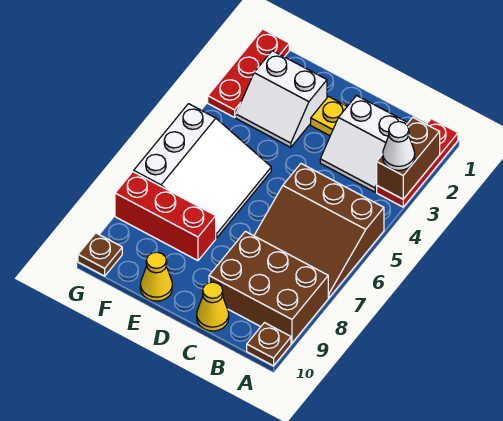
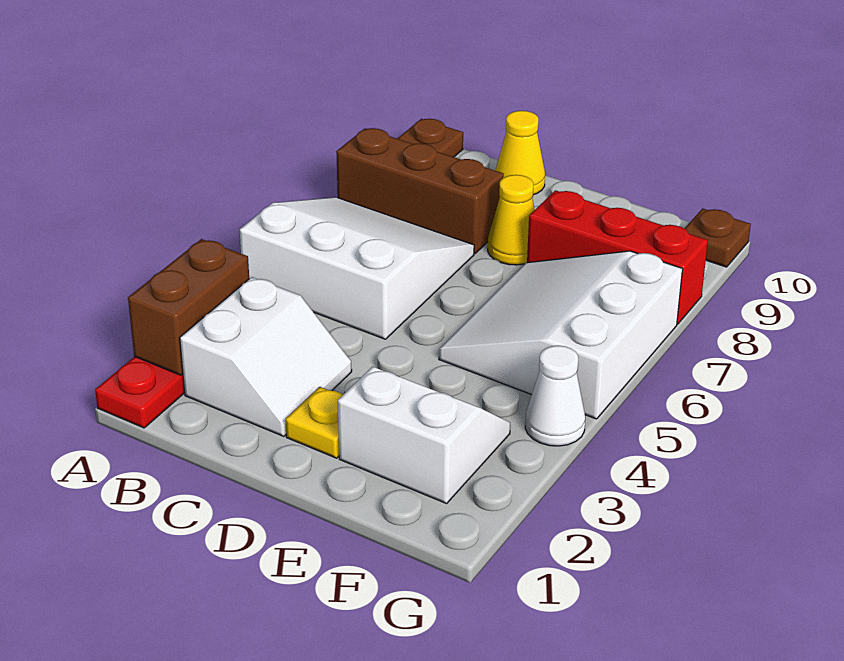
white cone A3 level 3 -> white cone G4 level 1
brown slope A5:C7 level 1 top 5 -> white slope A5:C7 level 1 top 5
brown brick A8:C9 level 1 -> brown brick A8:C8 level 1
white slope B2:C3 level 1 top 2 -> white slope B2:C3 level 1 top B
yellow cone E10 level 1 -> yellow cone D8 level 1
red plate G1:G3 level 1 -> none

